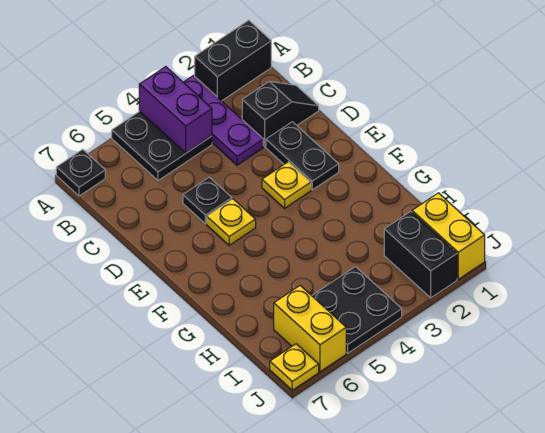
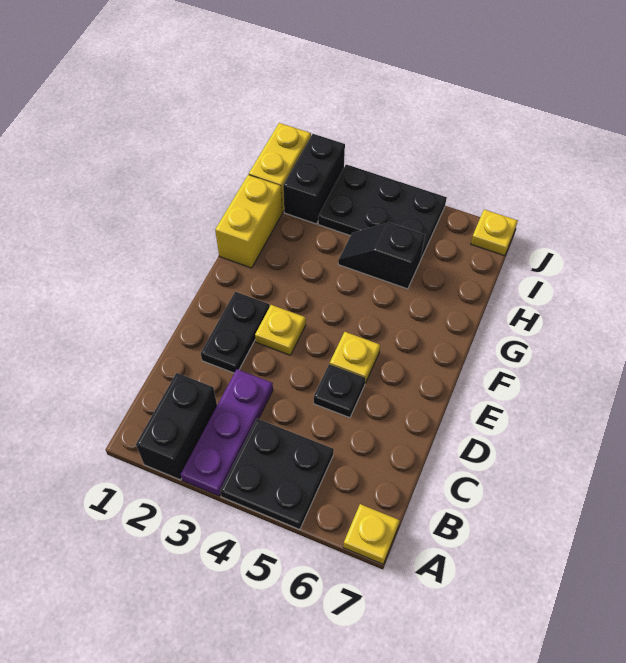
black brick A1:A2 level 1 -> black brick A2:B2 level 1
purple brick A4:B4 level 2 -> none
black plate A7 level 1 -> yellow plate A7 level 1
black slope C1:C2 level 1 top 2 -> black slope H4:H5 level 1 top 5
black plate I4:J5 level 1 -> black plate I3:J5 level 1
yellow brick I6:J6 level 1 -> yellow brick G1:H1 level 1

